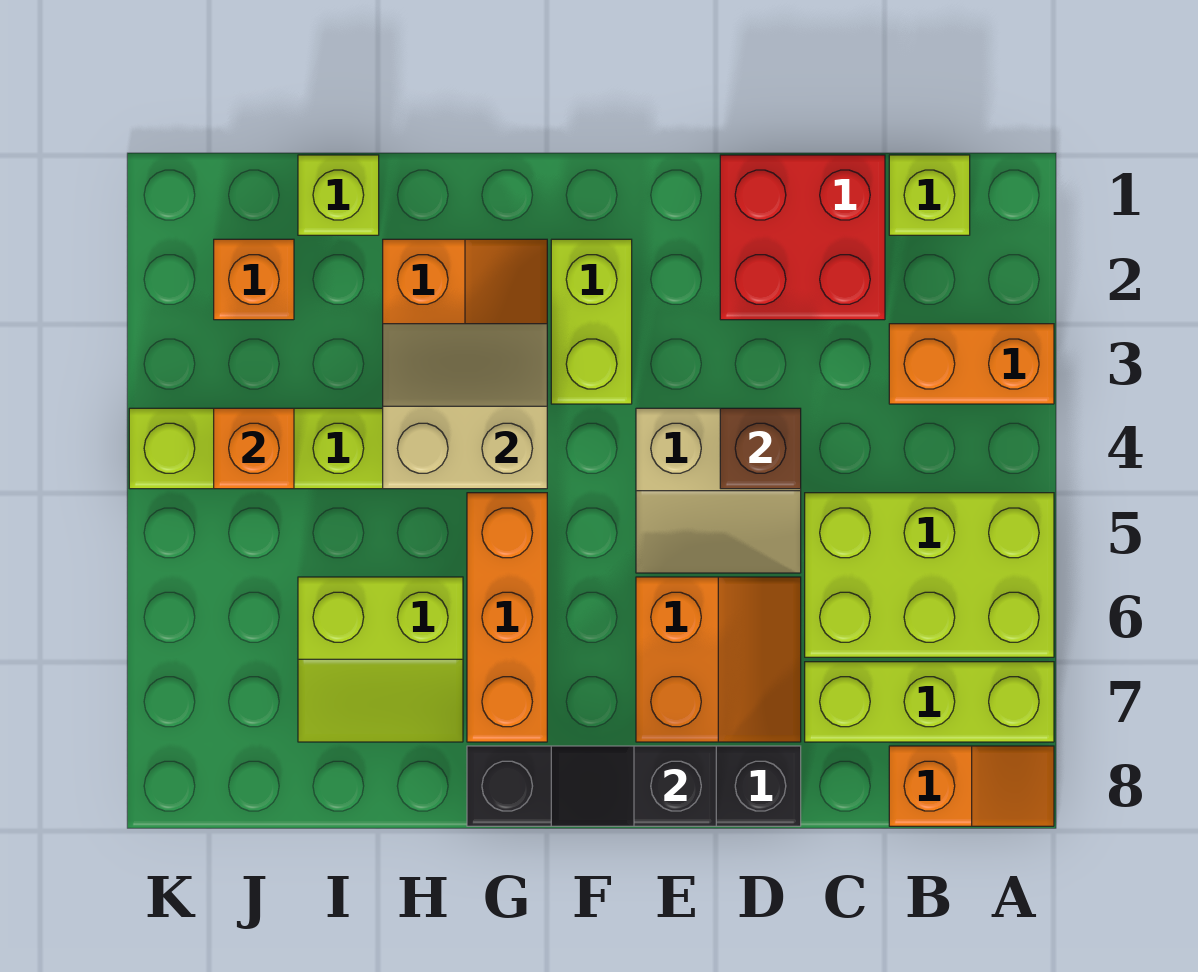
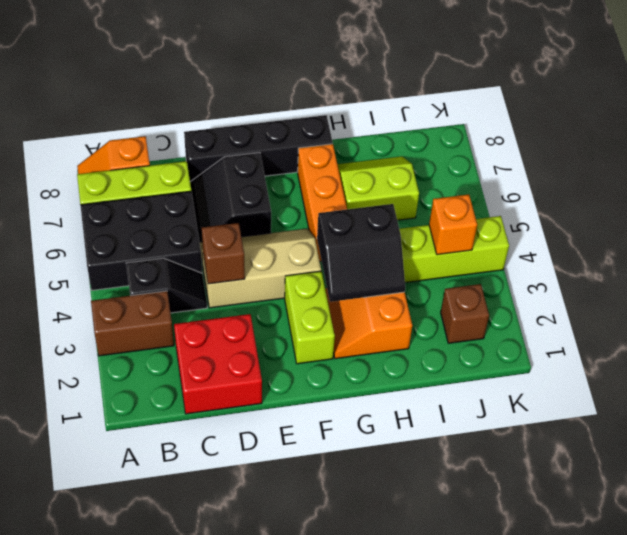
orange brick A3:B3 level 1 -> brown brick A3:B3 level 1
lime brick A5:C6 level 1 -> black brick A5:C6 level 1
lime brick B1 level 1 -> none
tan slope D4:E5 level 1 top 4 -> tan slope D4:F5 level 1 top 4
orange slope D6:E7 level 1 top E -> black slope D6:E7 level 1 top E
black slope E8:F8 level 2 top E -> black slope B4:C4 level 1 top B
tan slope G3:H4 level 2 top 4 -> black slope G3:H4 level 2 top 4
lime brick I1 level 1 -> none
orange brick J2 level 1 -> brown brick J2 level 1

